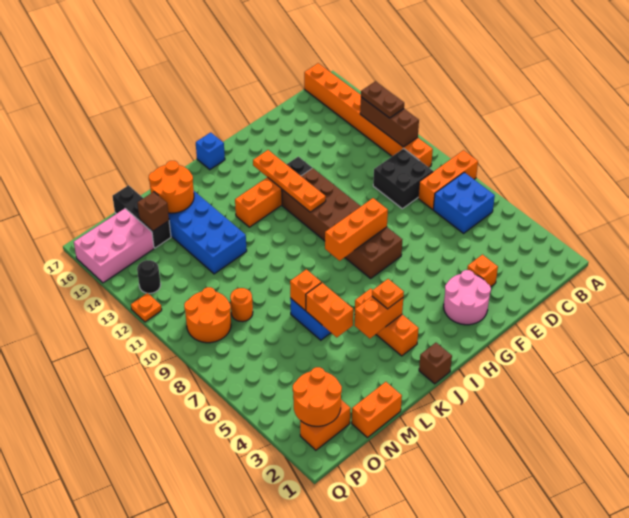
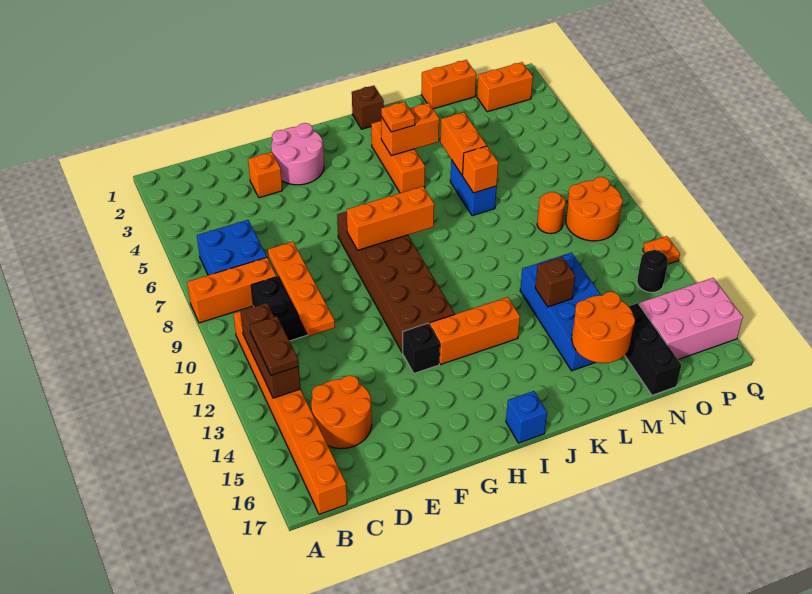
orange plate H11:H14 level 2 -> orange plate D8:D11 level 2
brown brick N15 level 2 -> brown brick L13 level 2
orange round brick O2:P3 level 2 -> orange round brick C14:D15 level 1

